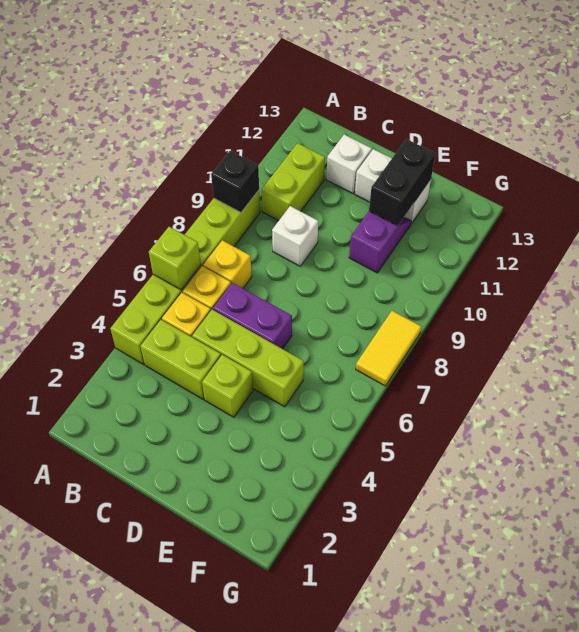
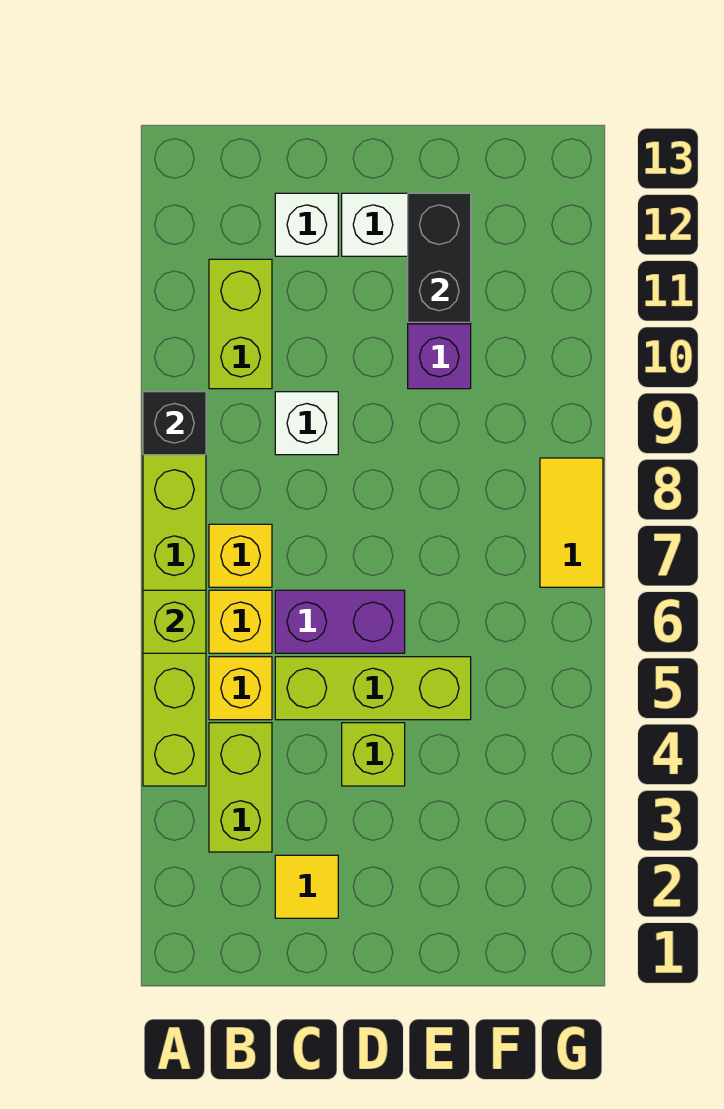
lime brick B4:C4 level 1 -> lime brick B3:B4 level 1
none -> yellow tile C2 level 1

